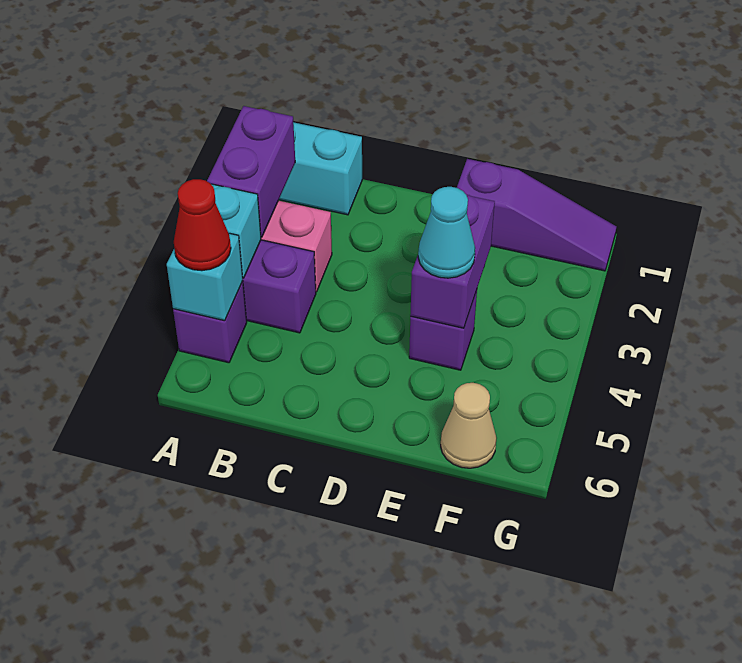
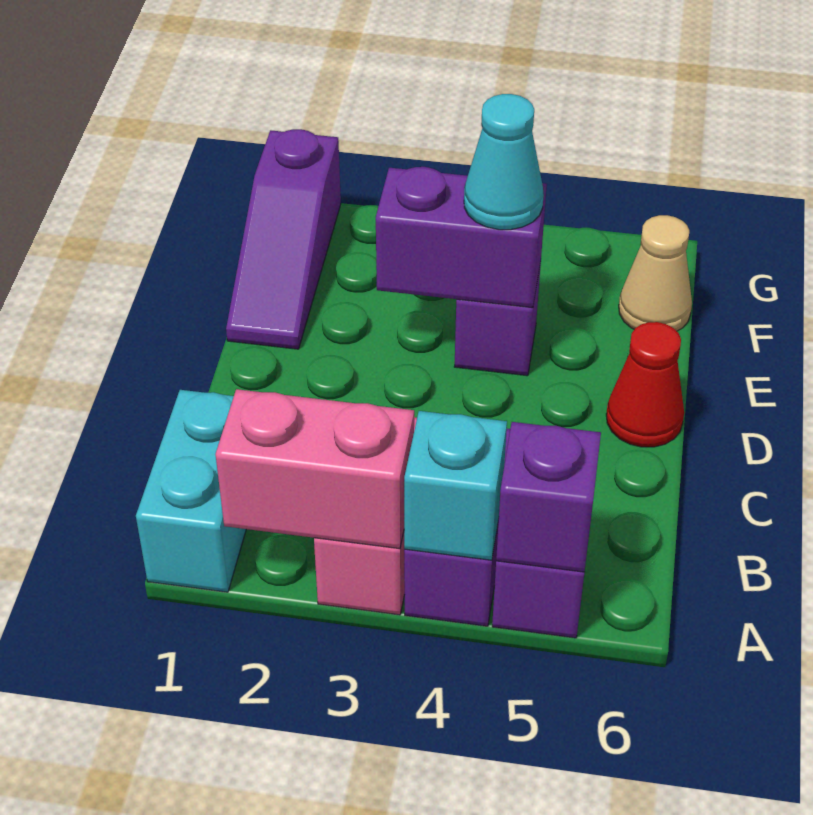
purple brick A2:A3 level 2 -> pink brick A2:A3 level 2
cyan brick A5 level 2 -> purple brick A5 level 2
red cone A5 level 3 -> red cone D6 level 1
purple slope E1:G1 level 1 top E -> purple slope E1:G1 level 1 top G

